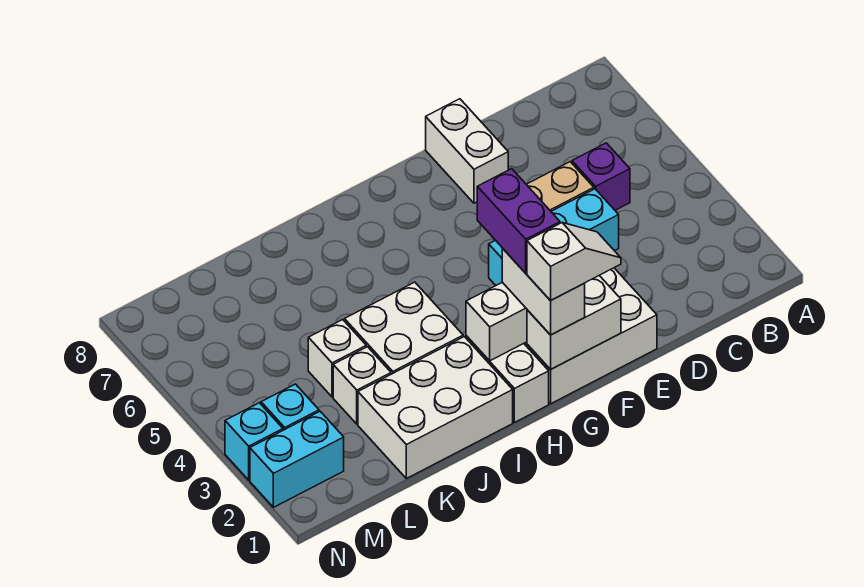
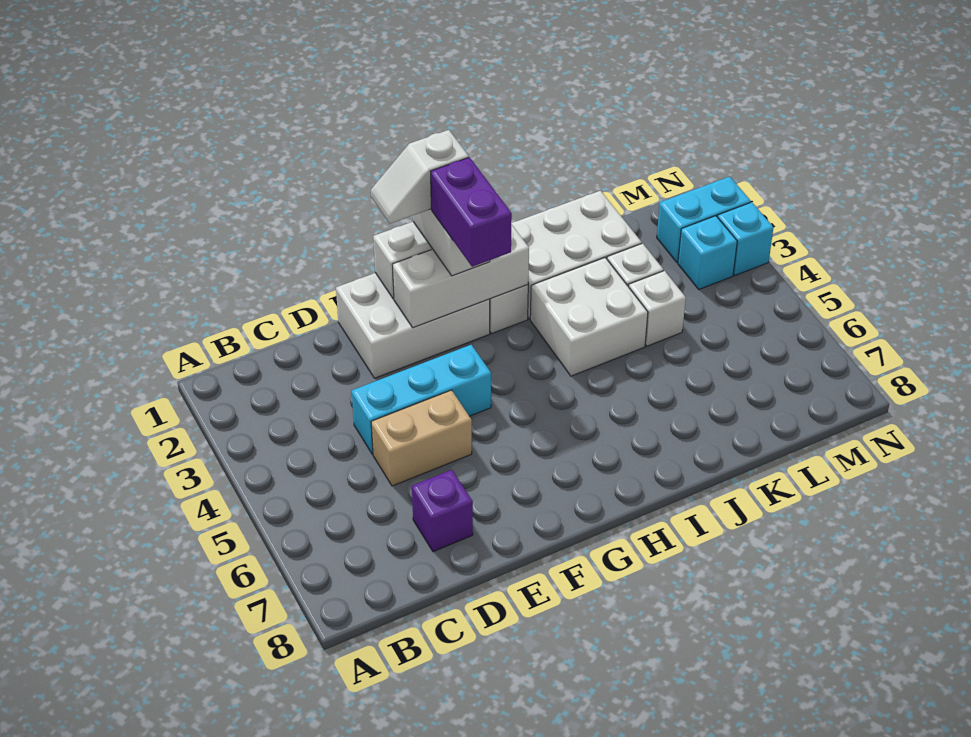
purple brick C5 level 1 -> purple brick D7 level 1
white brick E7:E8 level 1 -> none

